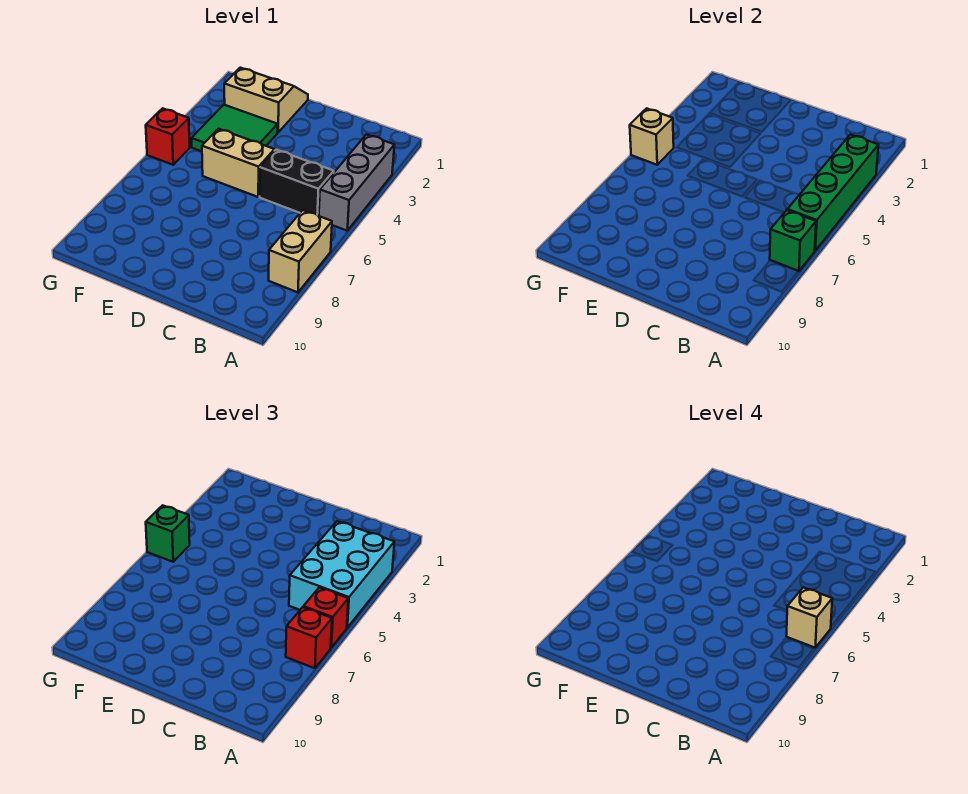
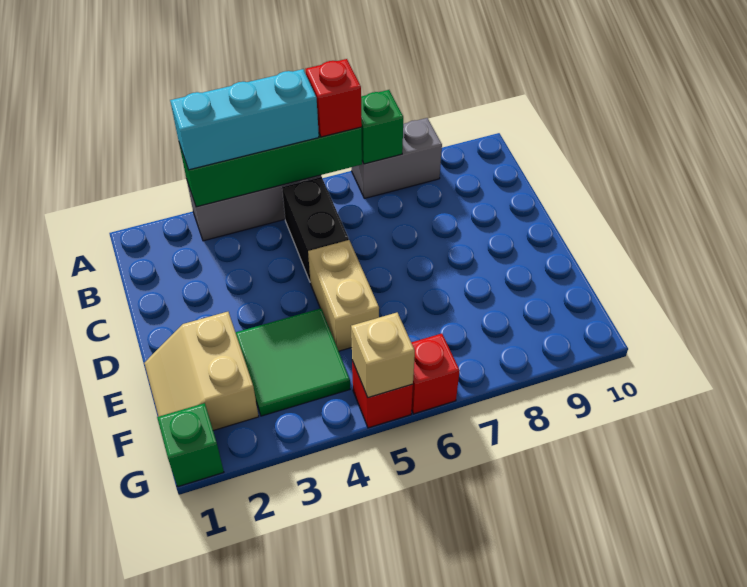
cyan brick A3:B5 level 3 -> cyan brick A3:A5 level 3
tan brick A6 level 4 -> none
tan brick A7:A8 level 1 -> grey brick A7:A8 level 1
red brick A7 level 3 -> red brick G6 level 1
green brick G5 level 3 -> green brick G1 level 1

